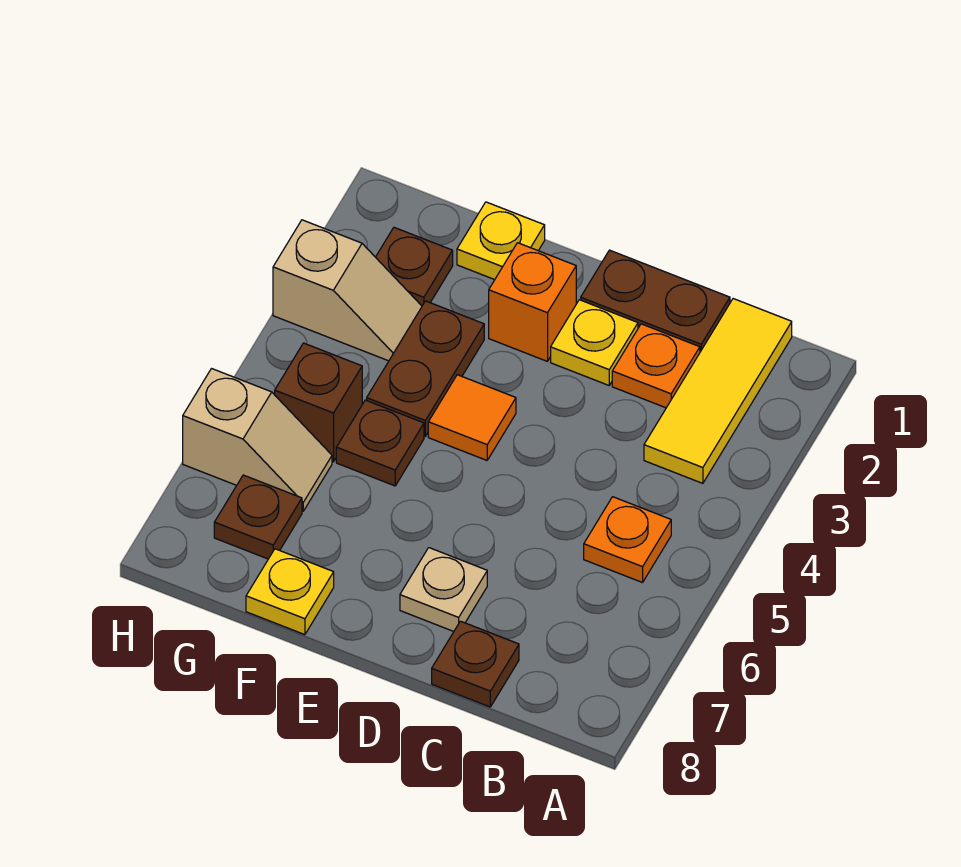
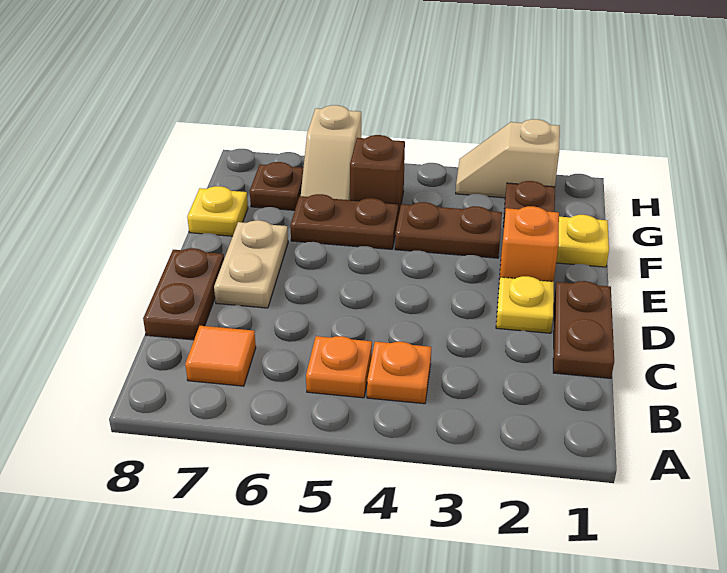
yellow tile B1:B3 level 1 -> none
orange plate C2 level 1 -> orange plate B4 level 1
brown plate C8 level 1 -> brown plate C8:D8 level 1
tan plate D7 level 1 -> tan plate D7:E7 level 1
orange tile E4 level 1 -> orange tile B7 level 1
brown plate F5 level 1 -> brown plate F5:F6 level 1
tan slope G3:H3 level 1 top H -> tan slope H2:H3 level 1 top 2

